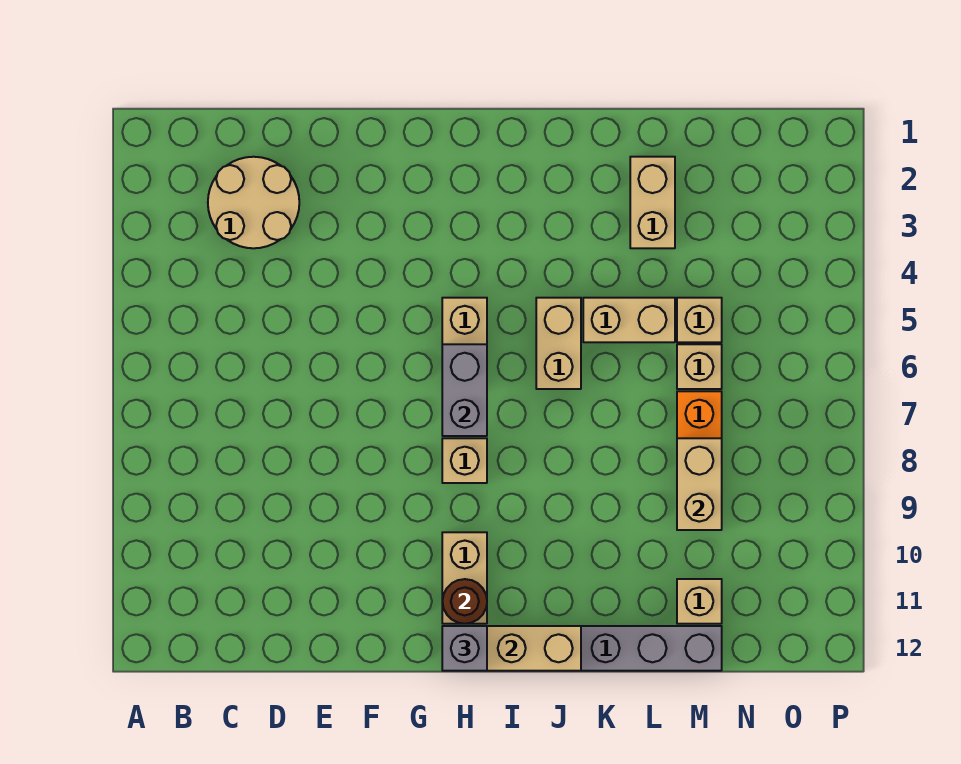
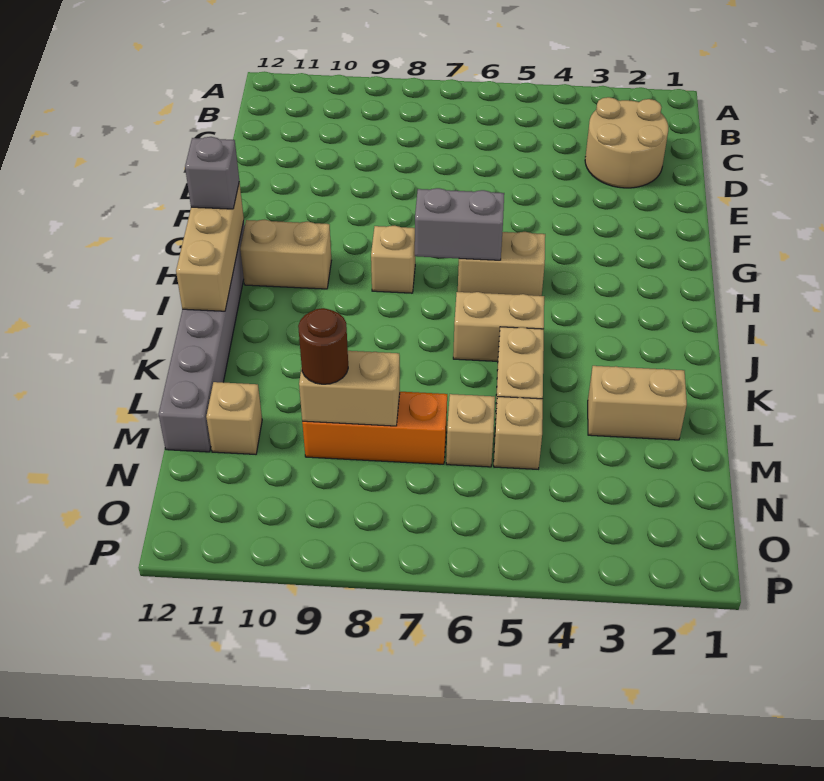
brown round brick H11 level 2 -> brown round brick M9 level 3

